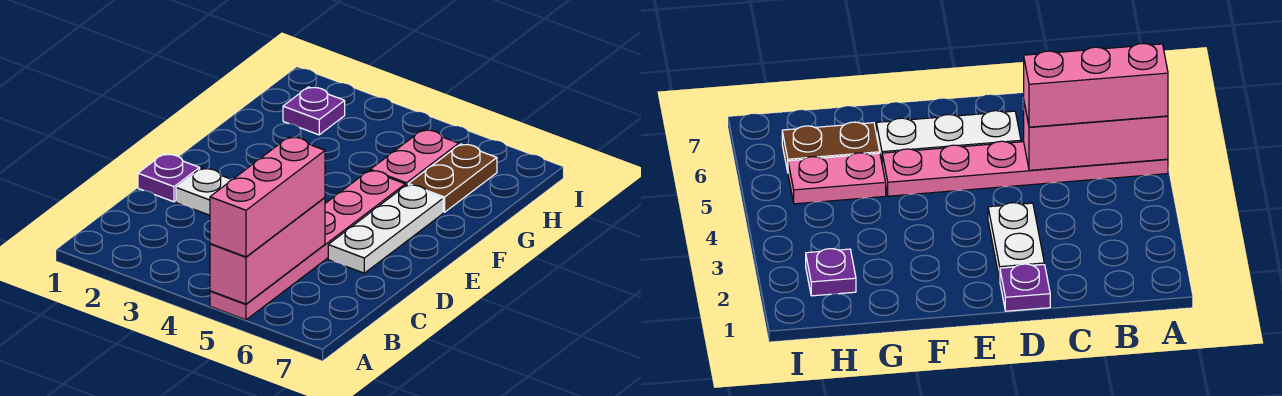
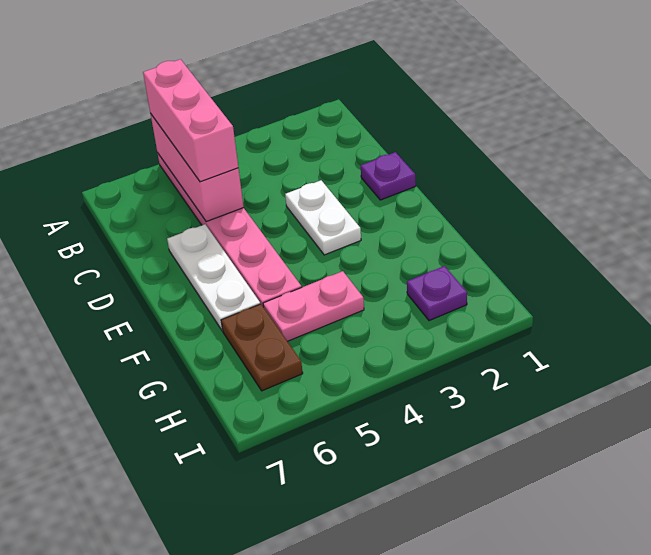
white plate D2:D3 level 1 -> white plate D3:E3 level 1
pink plate G5:H5 level 1 -> pink plate G4:G5 level 1

